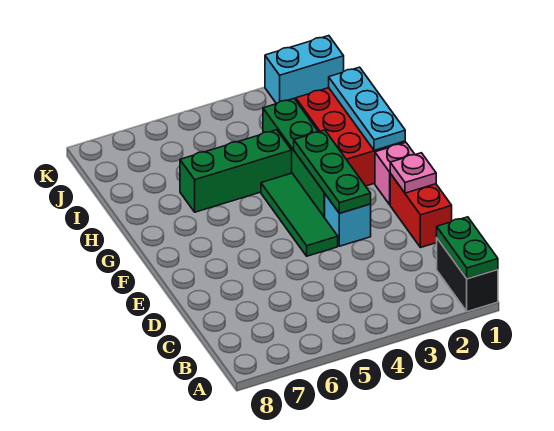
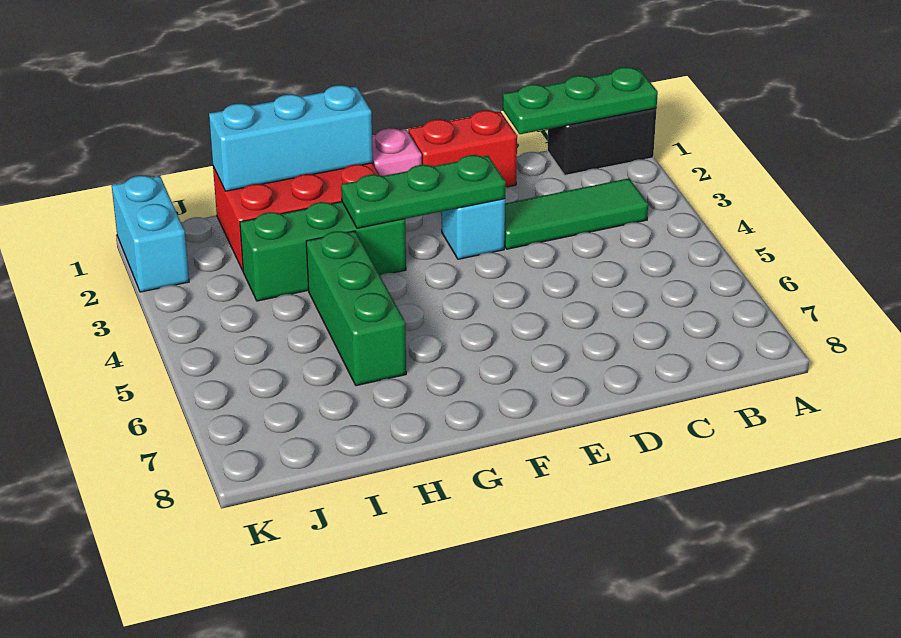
green plate A1:B1 level 2 -> green plate A1:C1 level 2
pink plate E1 level 2 -> none
green tile E4:G4 level 1 -> green tile B3:D3 level 1
green brick F3:I3 level 1 -> green brick G3:I3 level 1
cyan plate G1:I1 level 2 -> cyan brick G1:I1 level 2

